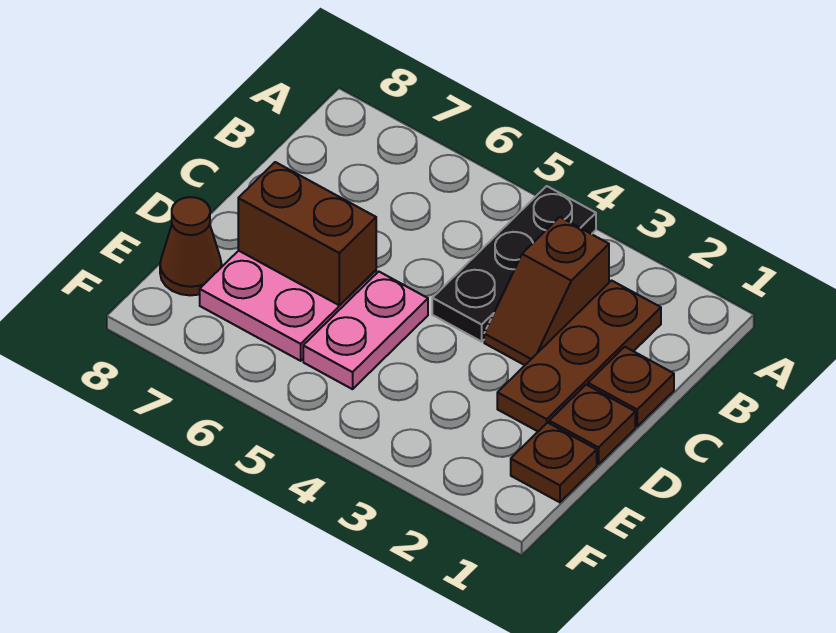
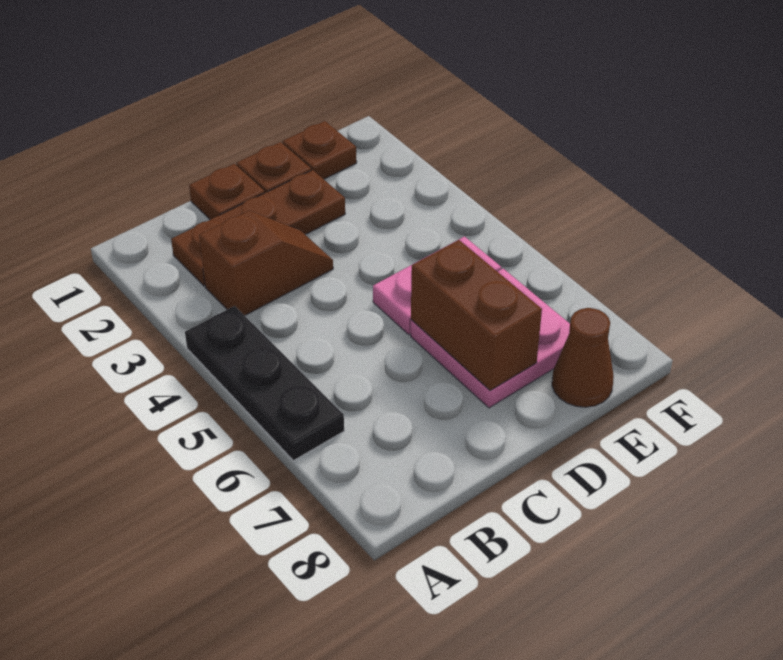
black plate A4:C4 level 1 -> black plate A4:A6 level 1

